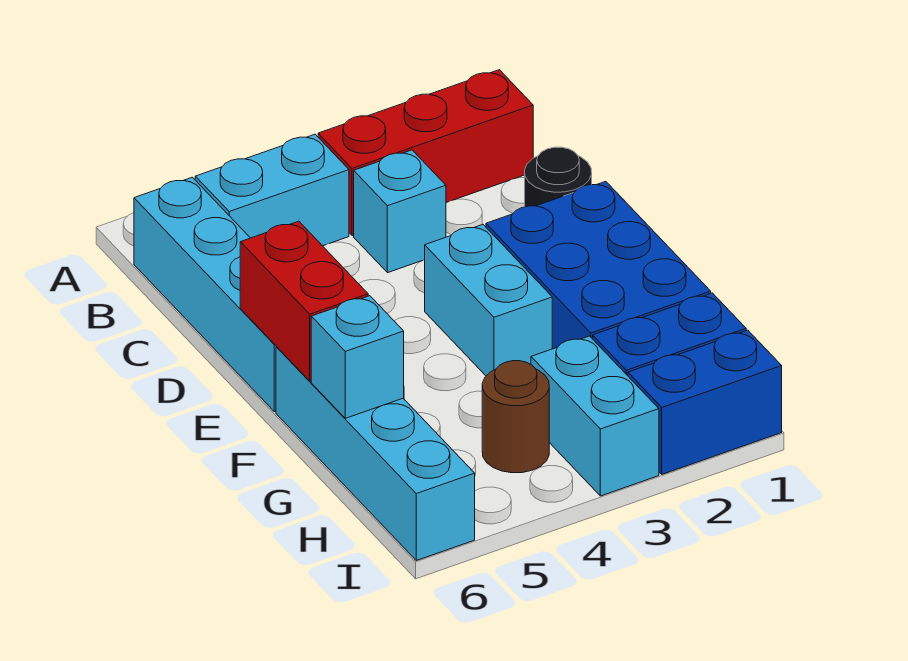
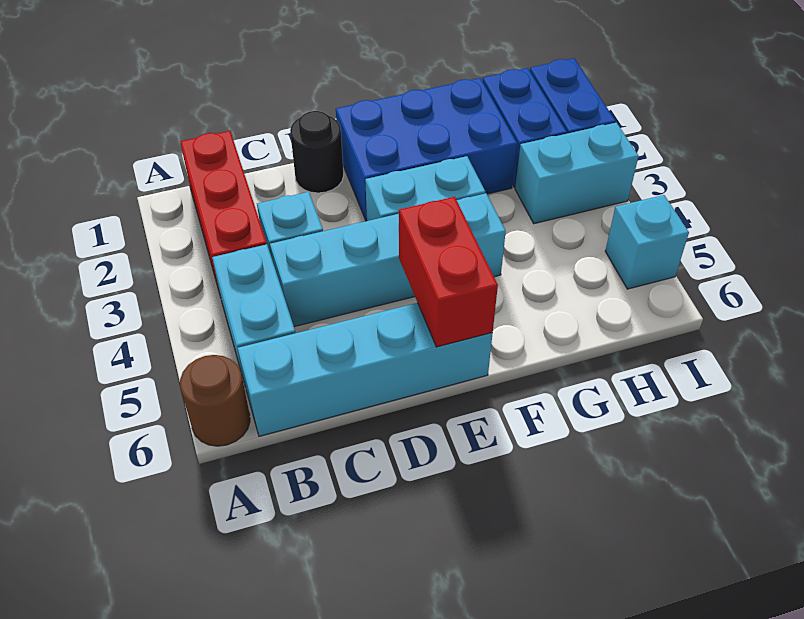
red brick E6:F6 level 2 -> red brick E5:E6 level 2
cyan brick F6:I6 level 1 -> cyan brick C4:F4 level 1
cyan brick G6 level 2 -> cyan brick I5 level 1
brown round brick H4 level 1 -> brown round brick A6 level 1

